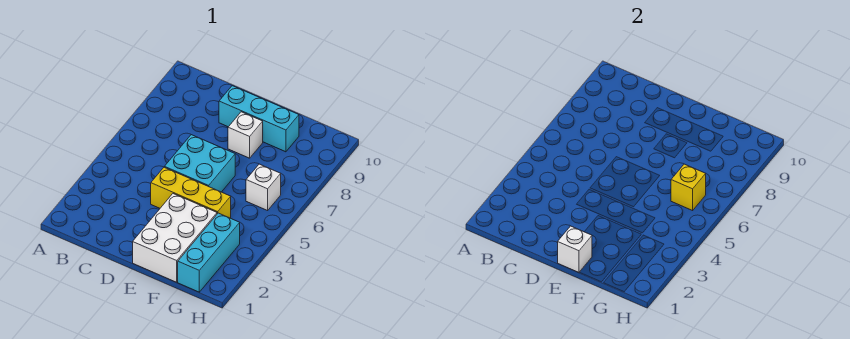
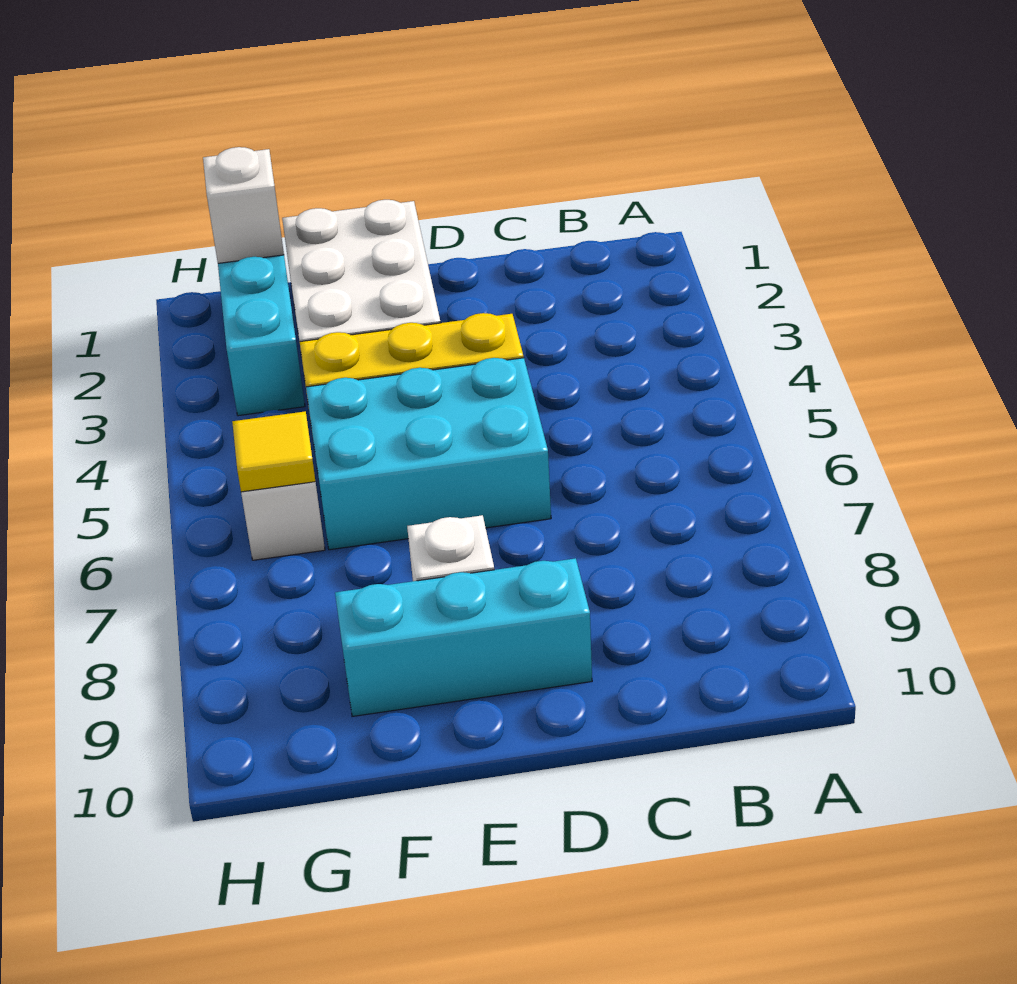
cyan brick D5:E6 level 1 -> cyan brick D5:F6 level 1
white brick E1 level 2 -> white brick G1 level 2
yellow brick G6 level 2 -> yellow tile G6 level 2

